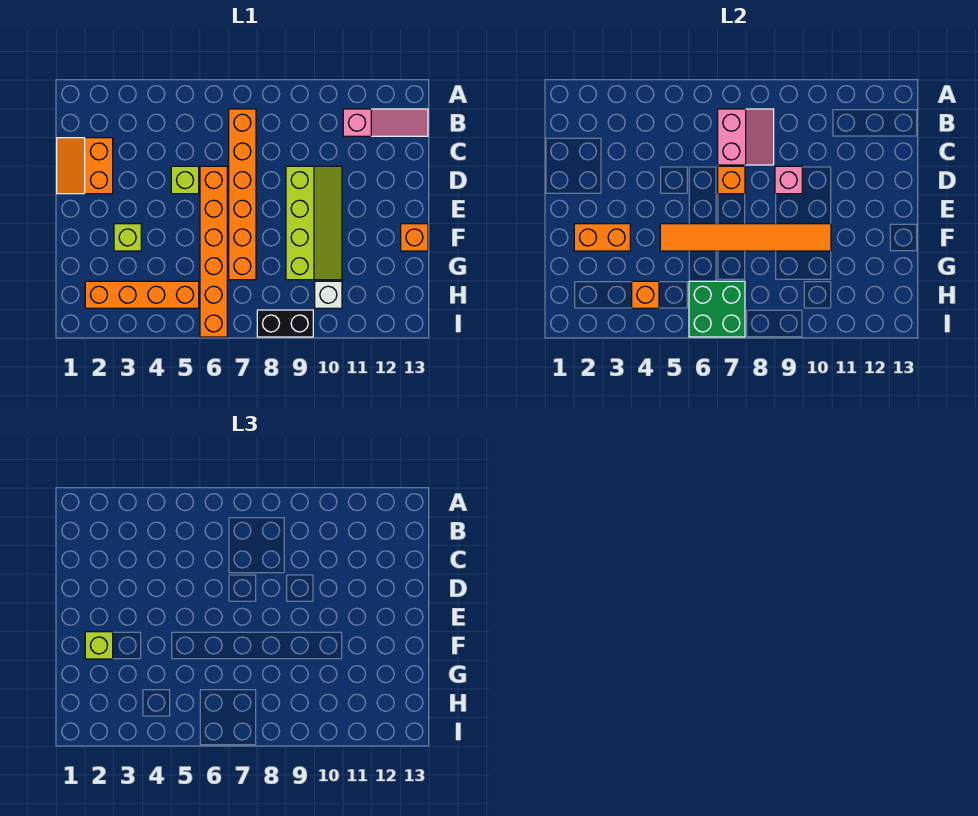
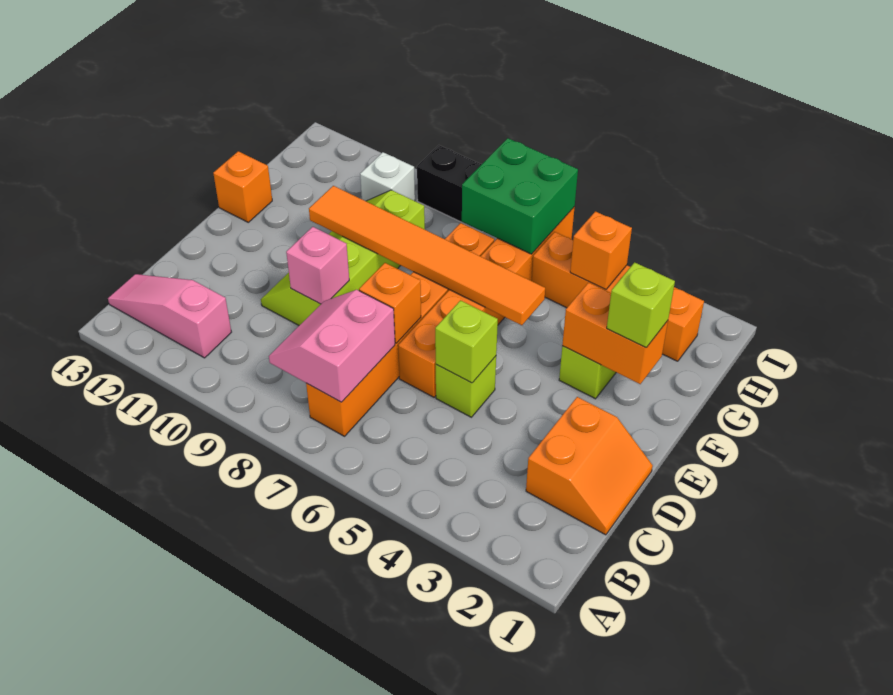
none -> lime brick D5 level 2

